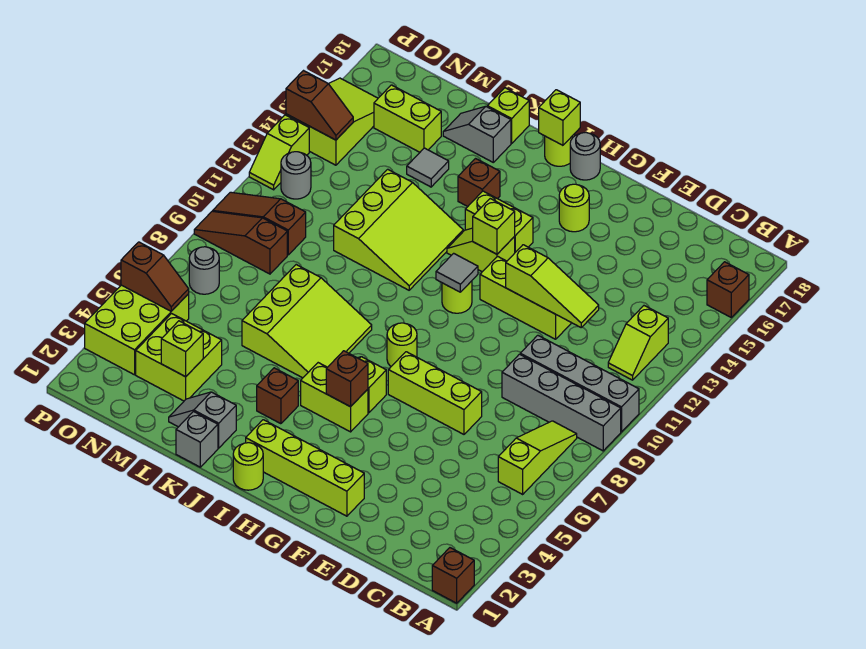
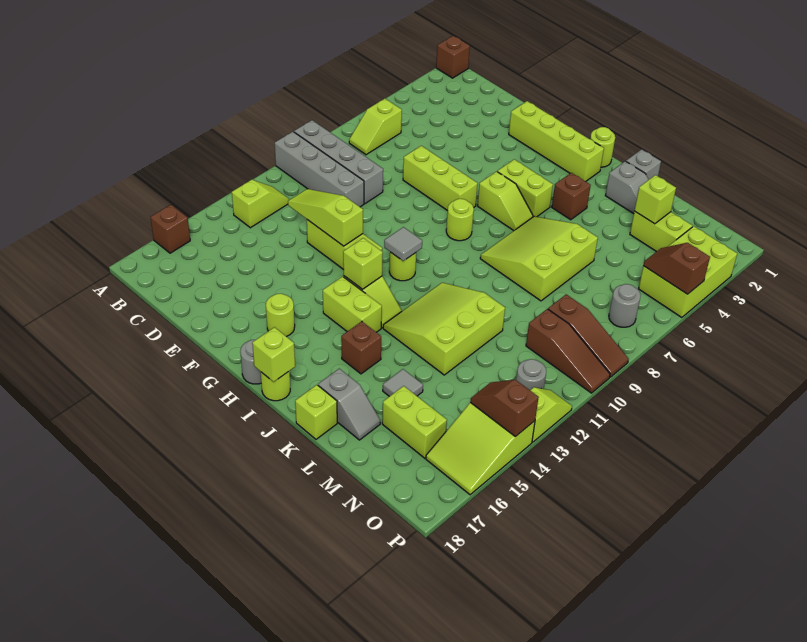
lime slope B6:B8 level 1 top 6 -> lime slope B6:B7 level 1 top 6
brown brick H5 level 2 -> none
lime brick M3:N4 level 1 -> lime brick M3:N3 level 1

